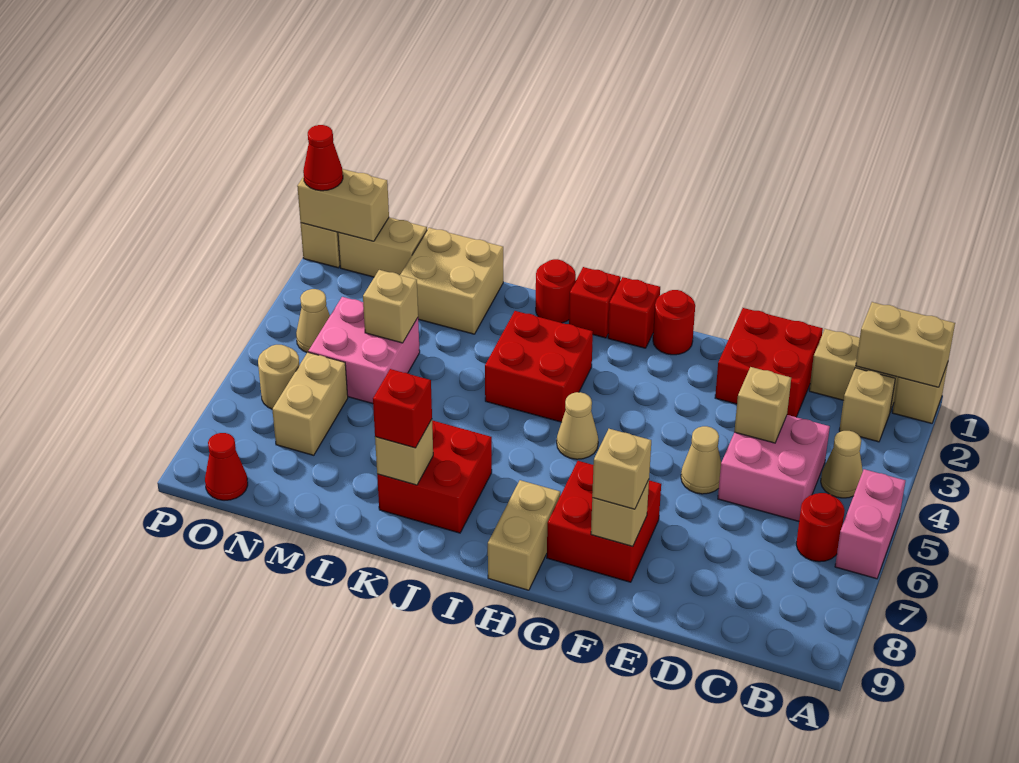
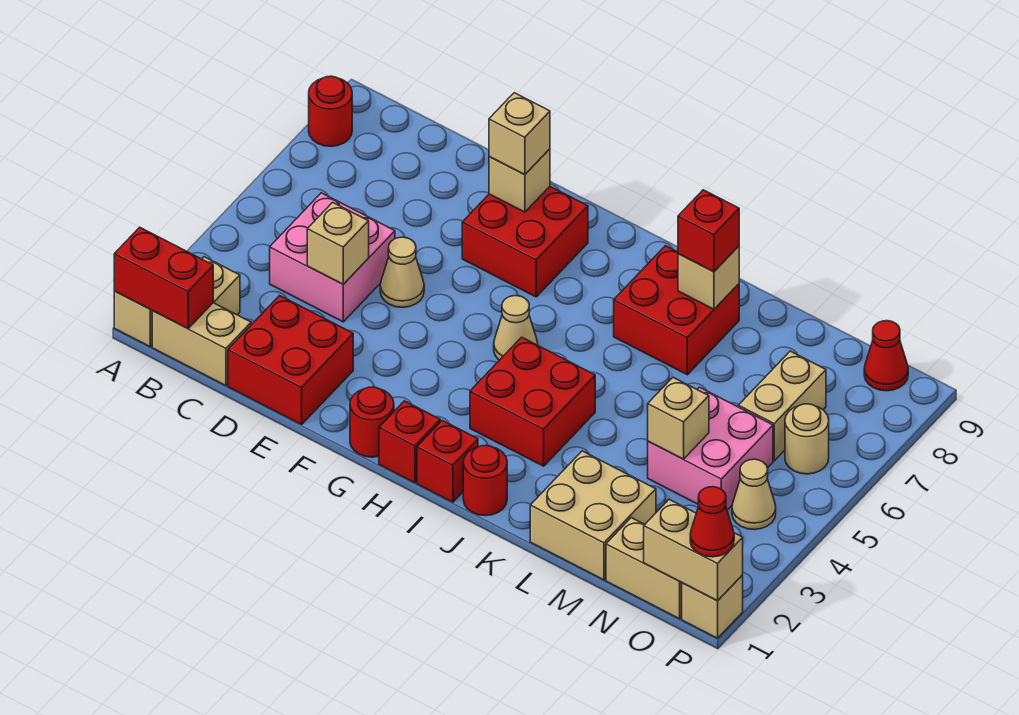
tan brick A1:B1 level 2 -> red brick A1:B1 level 2
pink brick A5:A6 level 1 -> none
tan cone B4 level 1 -> none
red round brick B6 level 1 -> red round brick A8 level 1
tan brick H8:H9 level 1 -> none

